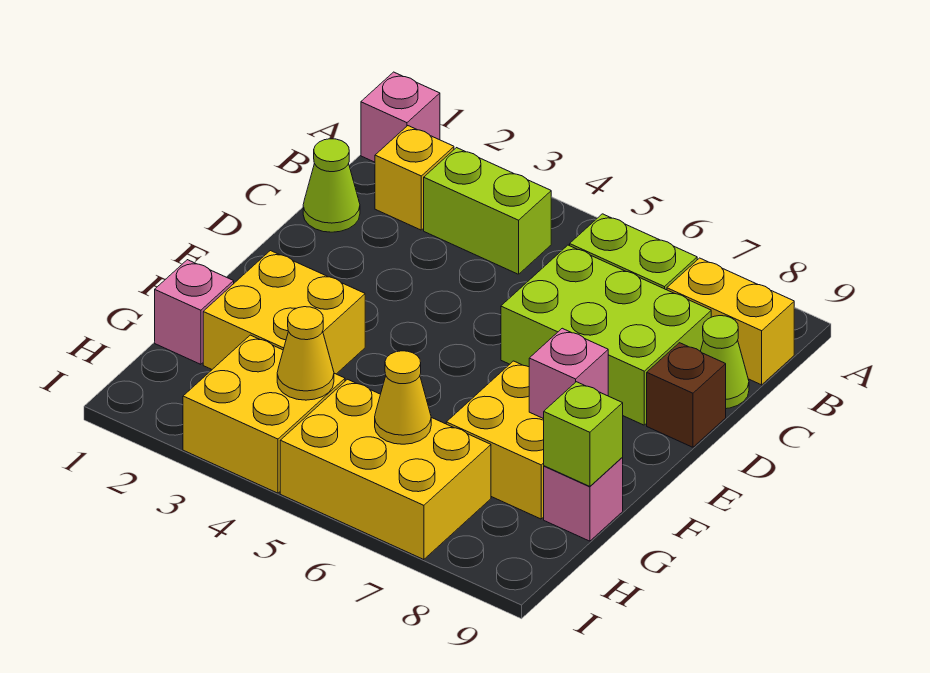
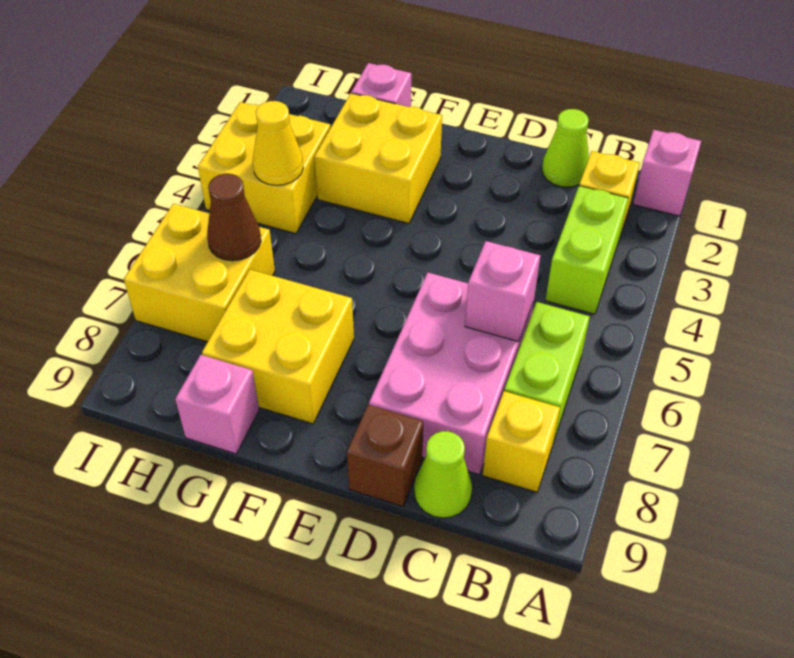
yellow brick B8:B9 level 1 -> yellow brick B8 level 1
lime brick C6:D8 level 1 -> pink brick C6:D8 level 1
pink brick F8 level 2 -> pink brick C6 level 2
lime brick G9 level 2 -> none
yellow brick H5:I7 level 1 -> yellow brick H6:I7 level 1
yellow cone H6 level 2 -> brown cone H6 level 2

